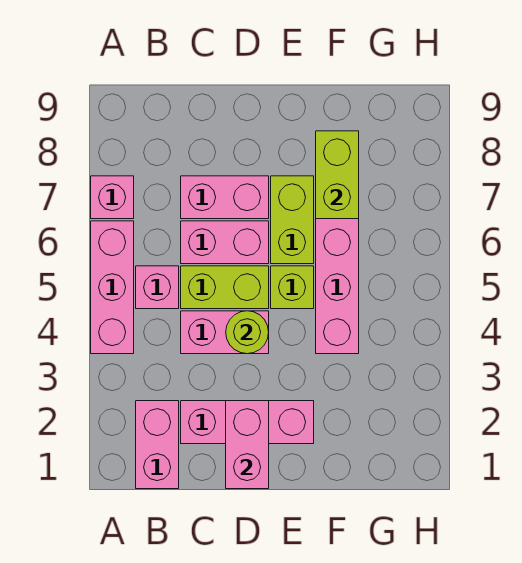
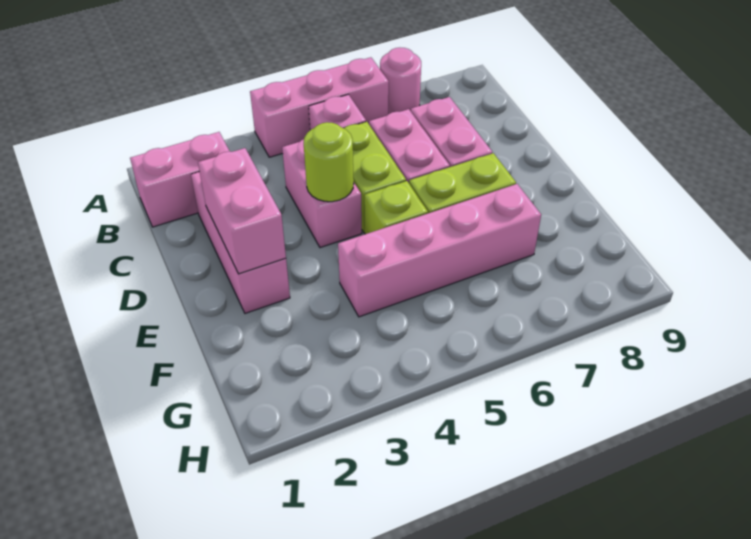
pink brick A7 level 1 -> pink round brick A7 level 1
pink brick D1:D2 level 2 -> pink brick D2:E2 level 2
lime brick F7:F8 level 2 -> none

